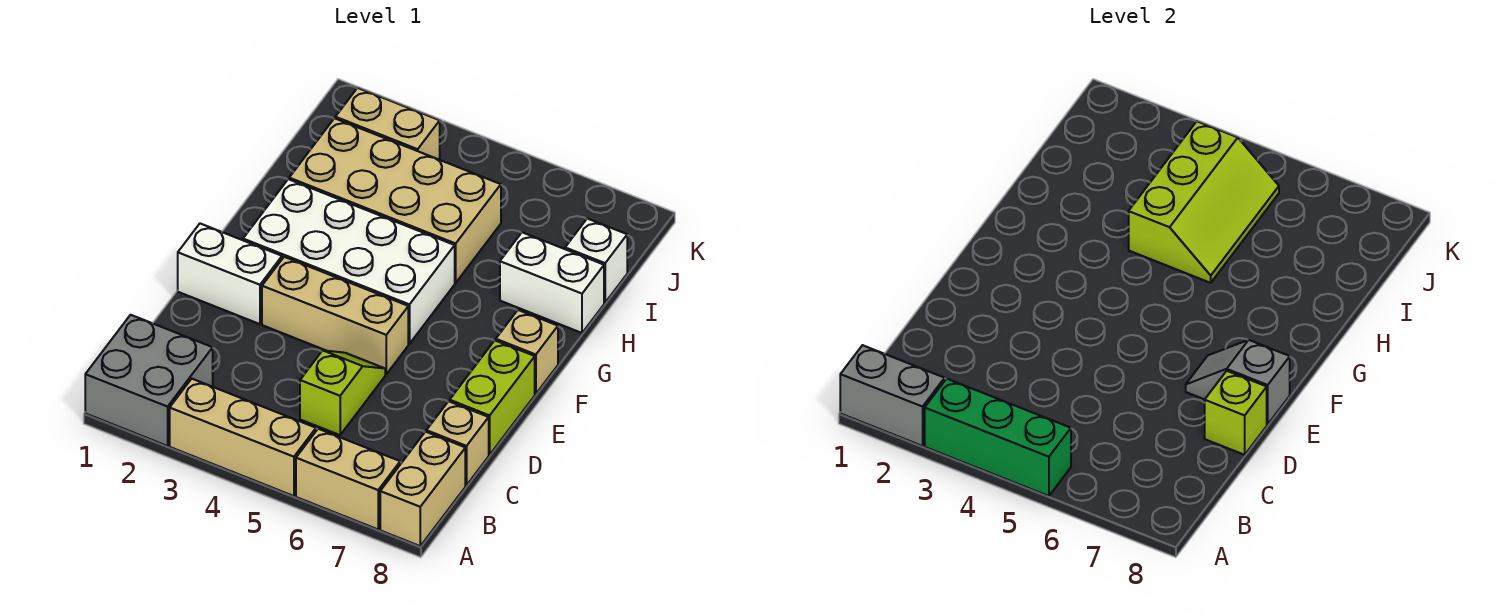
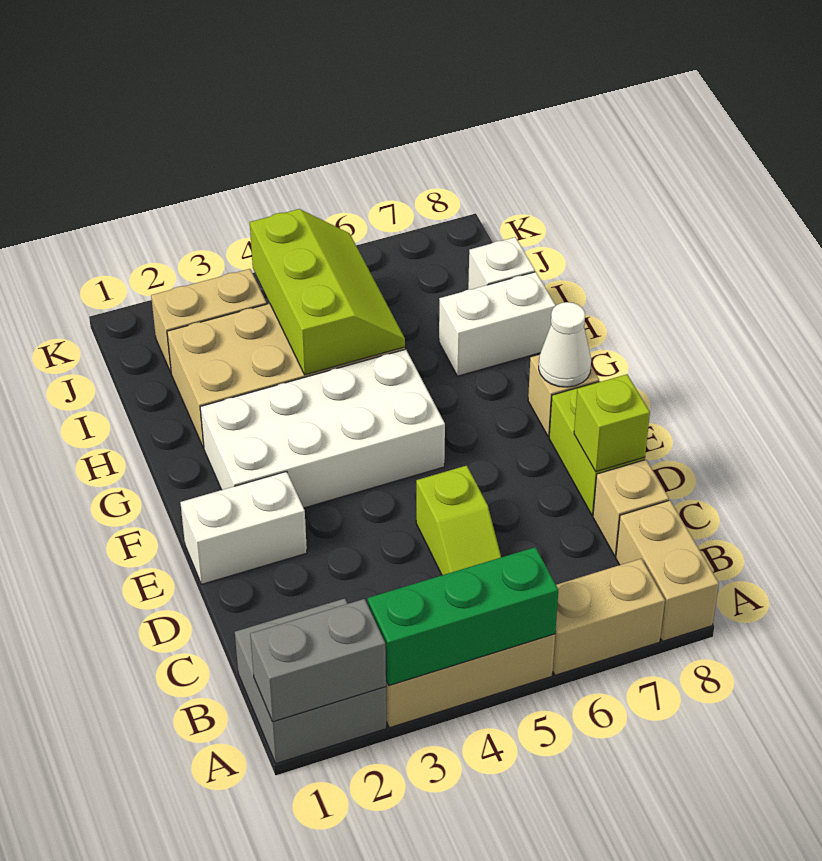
lime slope C5:D5 level 1 top C -> lime slope C5:D5 level 1 top D
tan brick E3:E5 level 1 -> none
grey slope E7:E8 level 2 top 8 -> none
none -> white cone F8 level 2

